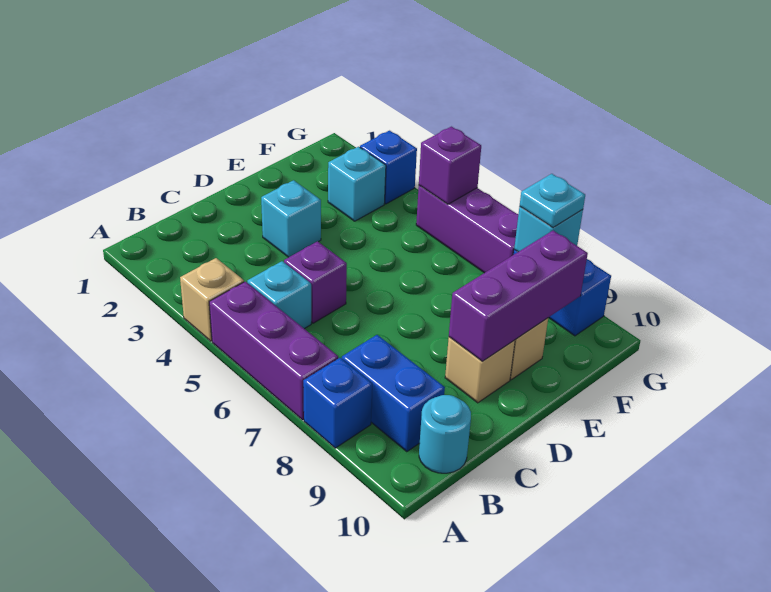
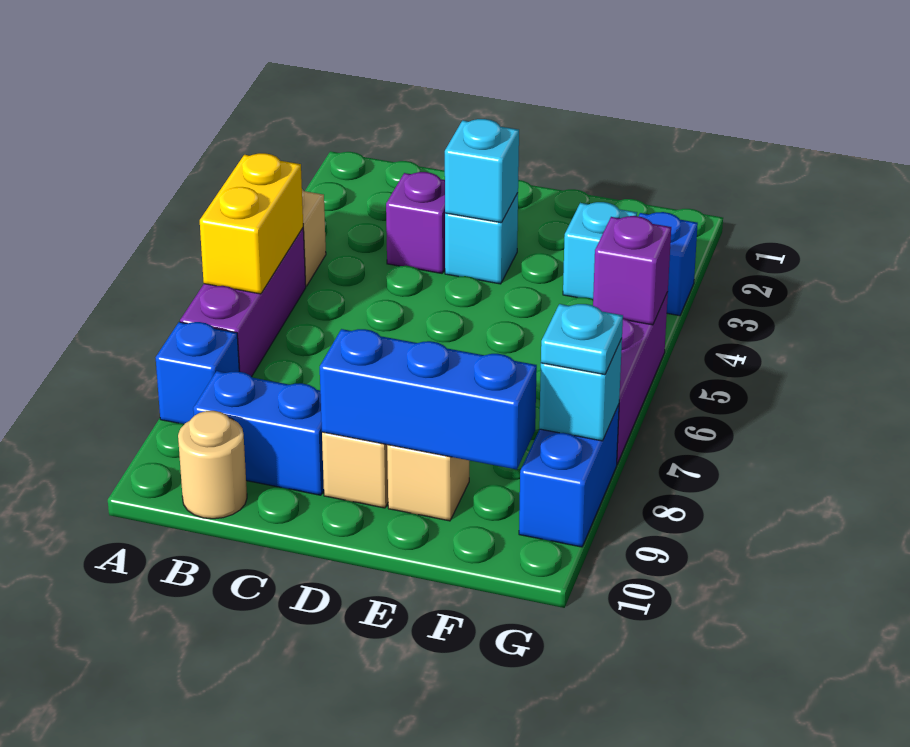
none -> yellow brick A5:A6 level 2
cyan brick B5 level 1 -> cyan brick D3 level 2
blue brick B8:B9 level 1 -> blue brick B9:C9 level 1
cyan round brick B10 level 1 -> tan round brick B10 level 1
purple brick C5 level 1 -> purple brick C3 level 1
purple brick D9:F9 level 2 -> blue brick D9:F9 level 2

